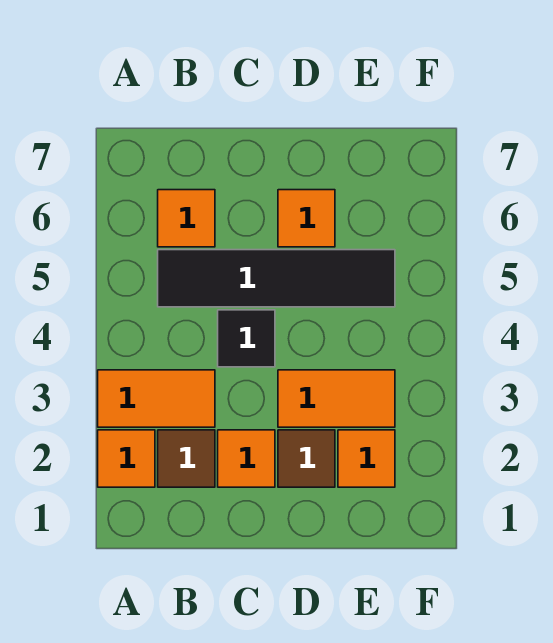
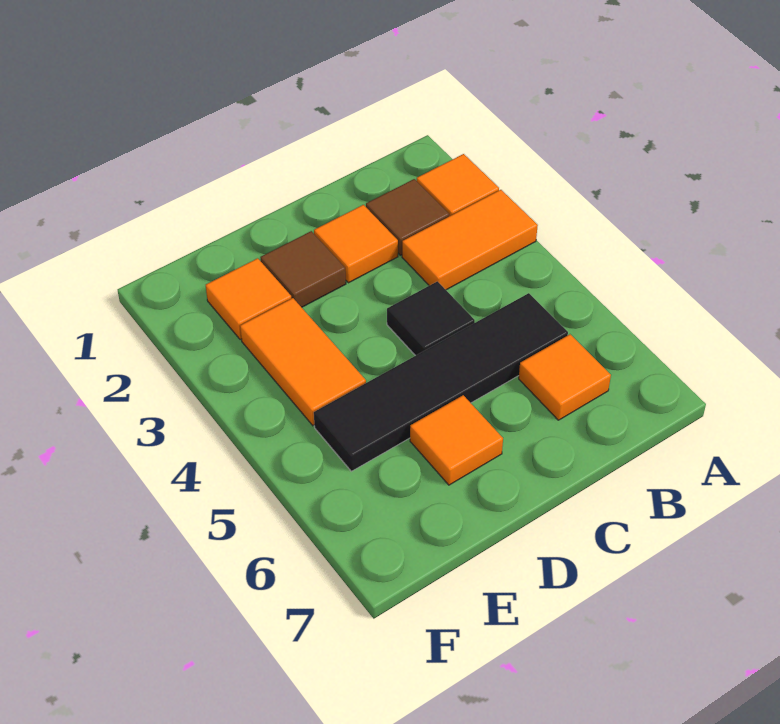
orange tile D3:E3 level 1 -> orange tile E3:E4 level 1

